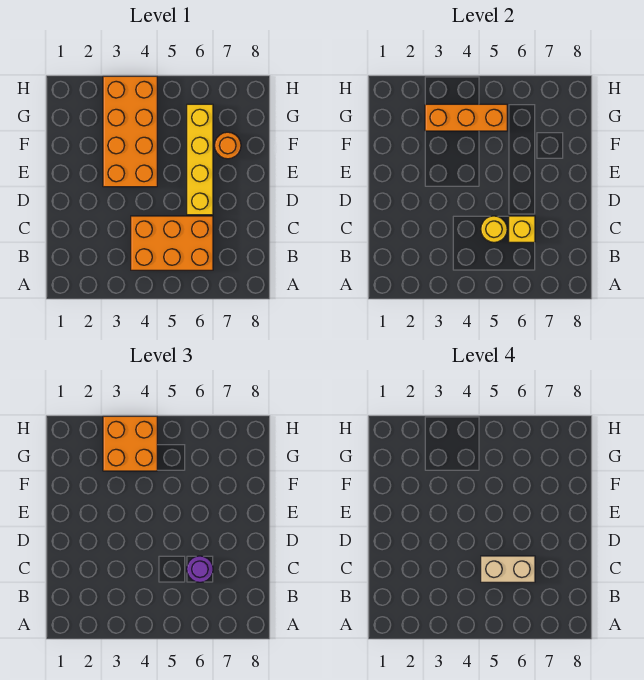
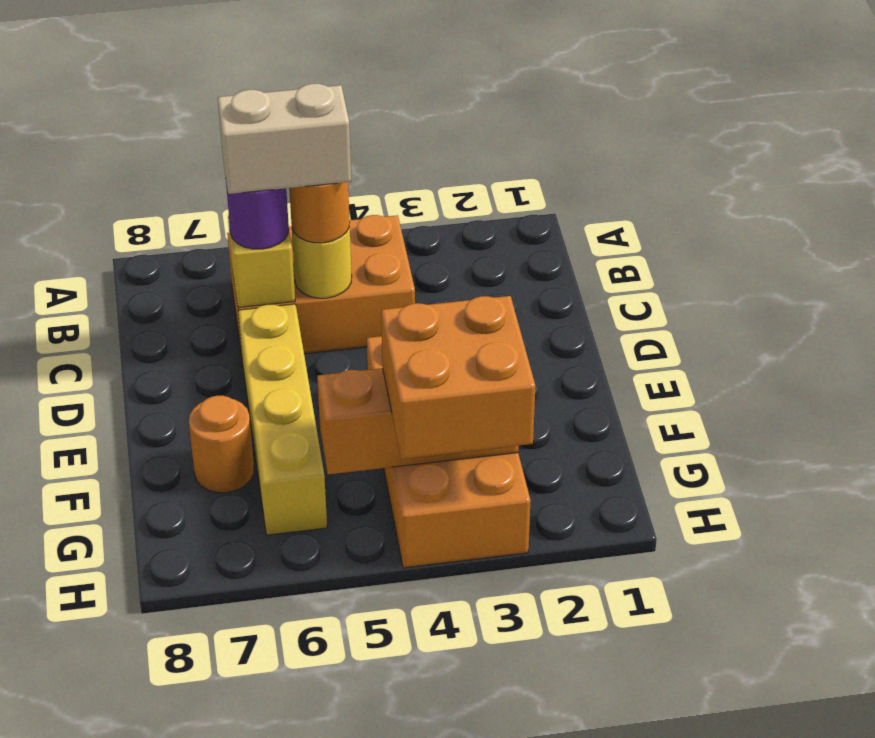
none -> orange round brick C5 level 3

